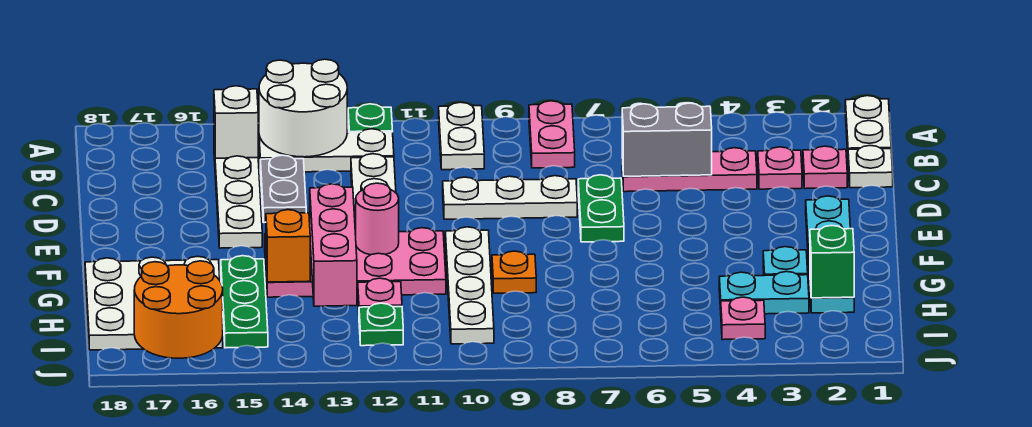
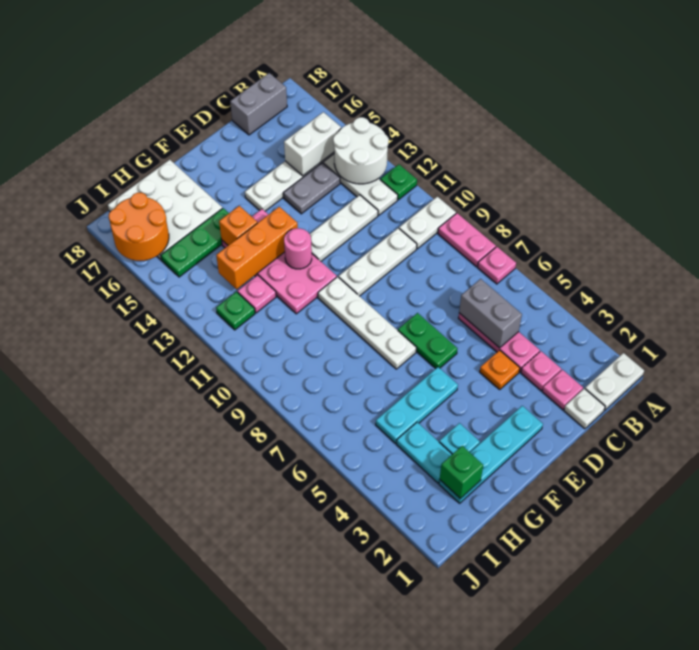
pink plate A8:B8 level 1 -> pink plate A8:A9 level 1
white brick B15 level 2 -> white brick B15:C15 level 2
none -> grey brick B18:C18 level 1
green plate D7:E7 level 1 -> green plate E6:E7 level 1
white plate D8:D10 level 1 -> white plate C10:E10 level 1
none -> cyan plate F5:H5 level 1
white plate F10:I10 level 1 -> white plate F7:F10 level 1
pink brick F13:H13 level 2 -> orange brick F13:H13 level 2
orange plate G9 level 1 -> orange plate D4 level 1
pink plate I4 level 1 -> pink plate A7 level 1

